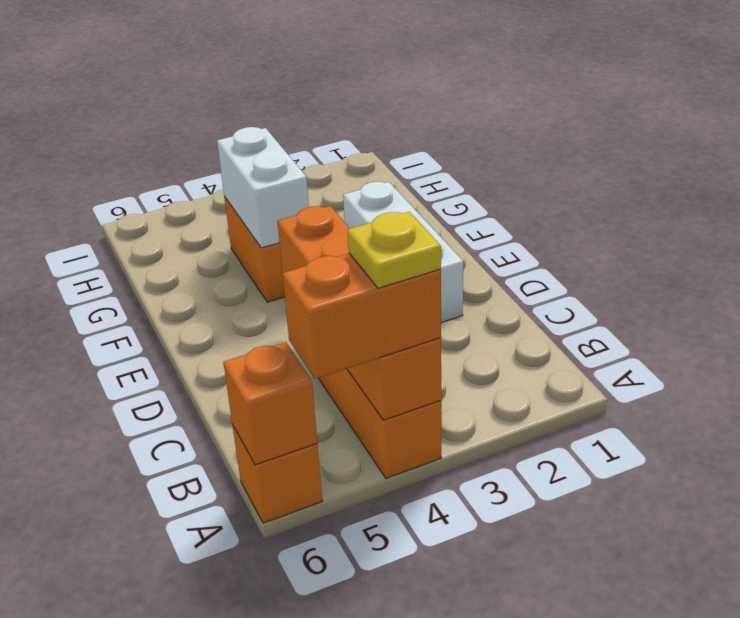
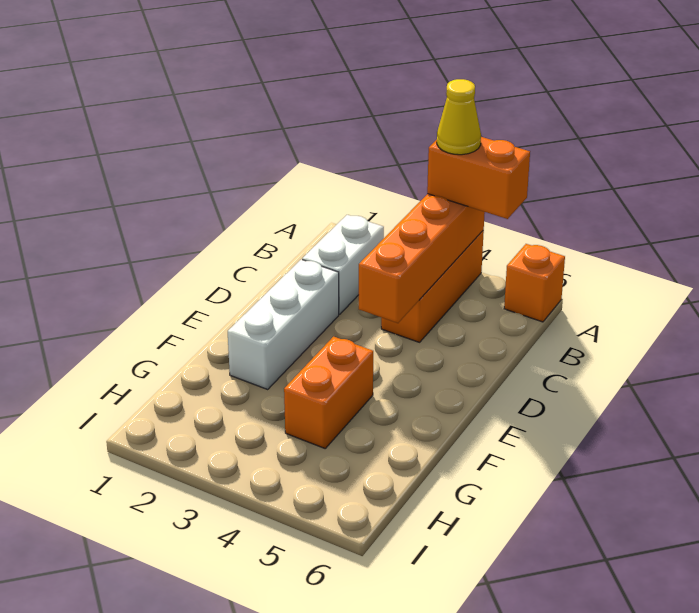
yellow plate A4 level 4 -> yellow cone A4 level 4
orange brick A6 level 2 -> none
white brick F4:G4 level 2 -> white brick B2:C2 level 1

